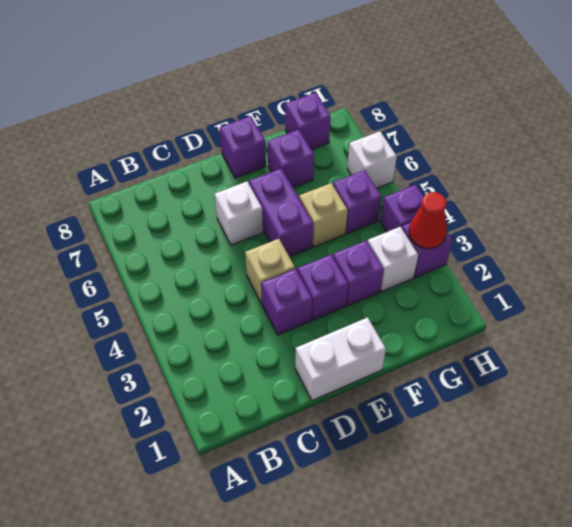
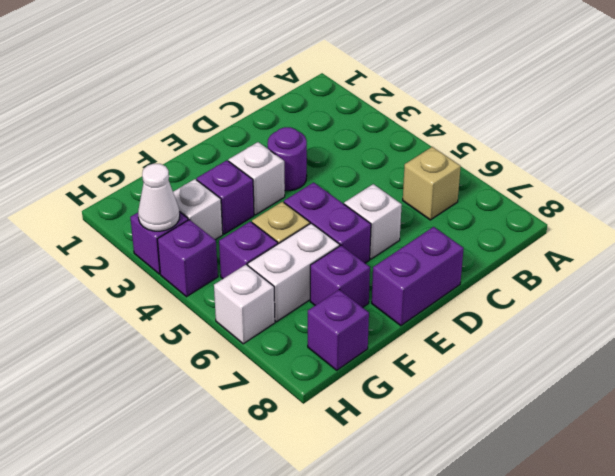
white brick D1:E1 level 1 -> white brick F6:G6 level 1
purple brick D3 level 1 -> purple round brick D3 level 1
tan brick D4 level 1 -> tan brick B6 level 1
purple brick E3 level 1 -> white brick E3 level 1
purple brick E8 level 1 -> purple brick D8:E8 level 1
red cone H3 level 2 -> white cone H3 level 2

